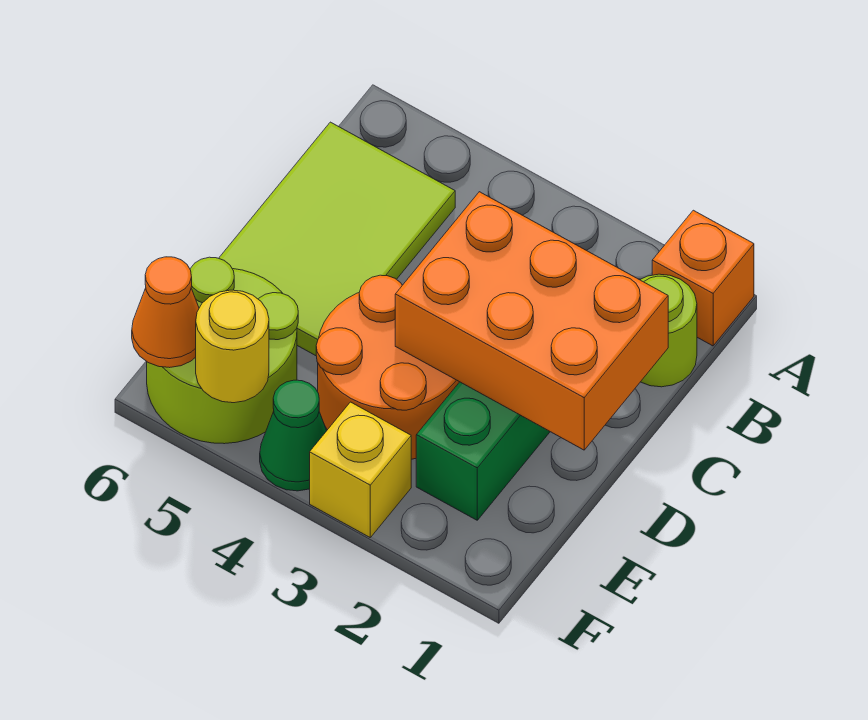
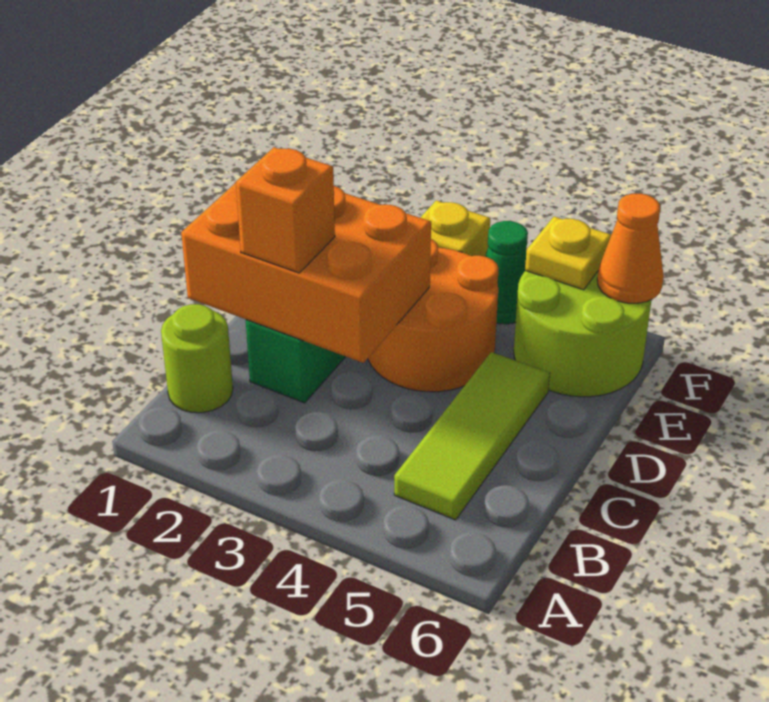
orange brick A1 level 1 -> orange brick C2 level 3
lime tile B5:D6 level 1 -> lime tile B5:D5 level 1
yellow round brick F5 level 2 -> yellow plate F5 level 2

